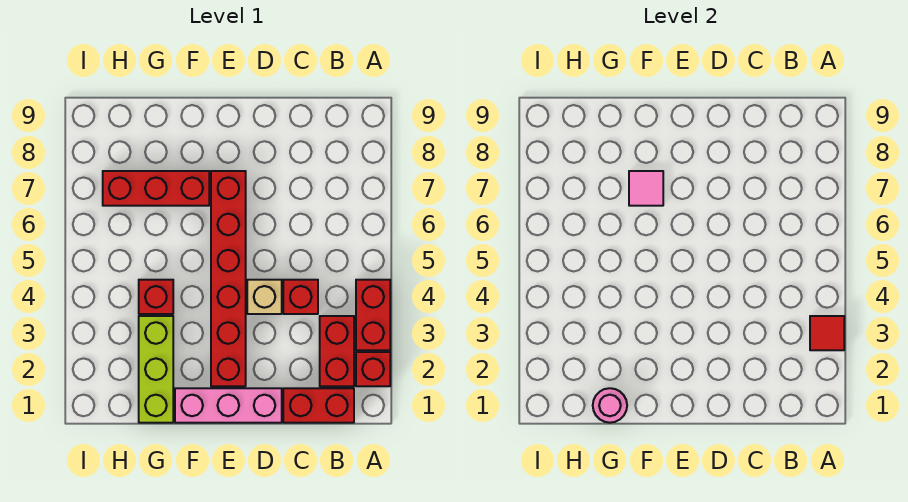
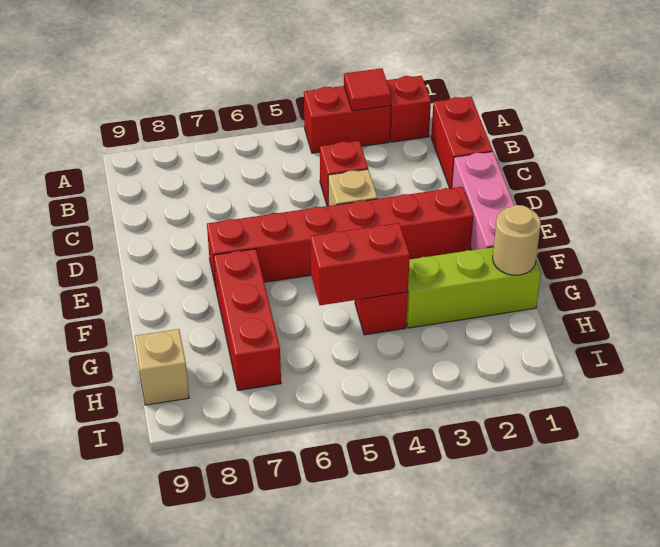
red brick B2:B3 level 1 -> red brick G4:G5 level 2
pink tile F7 level 2 -> none
pink round brick G1 level 2 -> tan round brick G1 level 2
none -> tan brick H9 level 1

